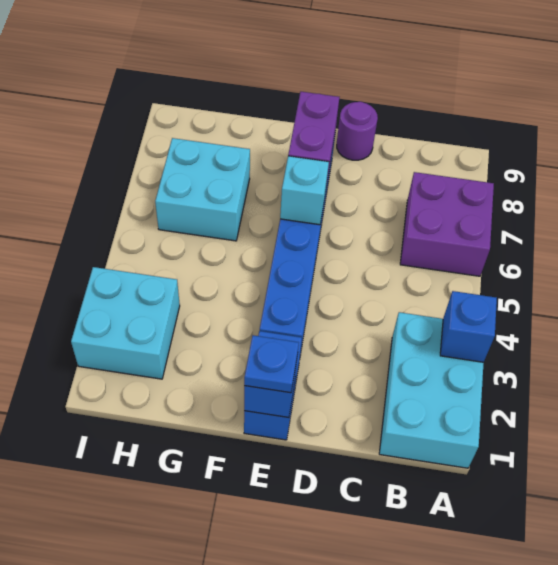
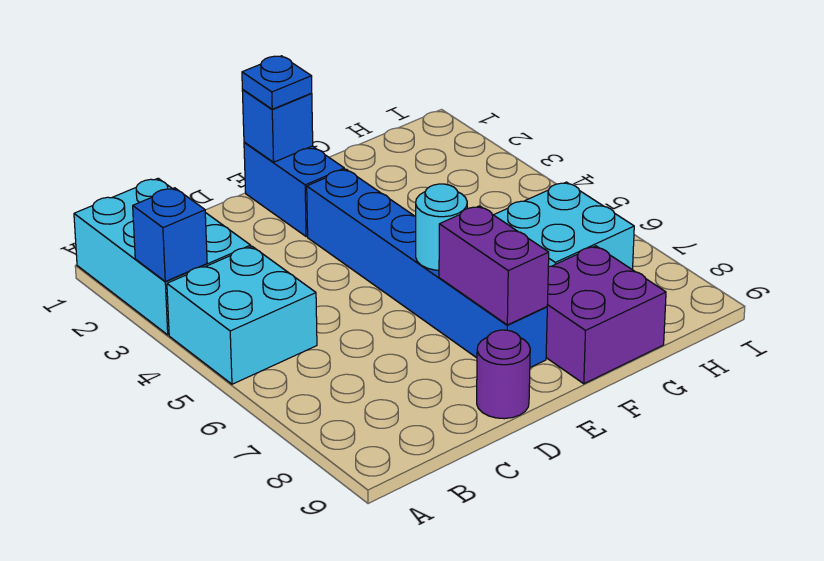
purple brick A6:B7 level 1 -> purple brick F8:G9 level 1
cyan brick E6 level 2 -> cyan round brick E6 level 2
cyan brick H2:I3 level 1 -> cyan brick A4:B5 level 1

